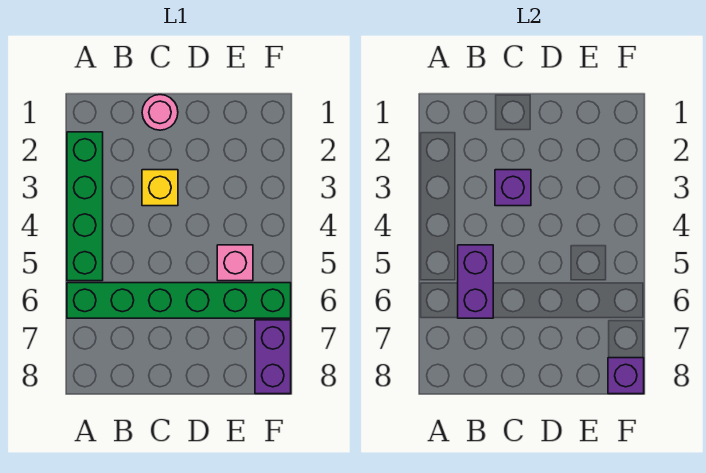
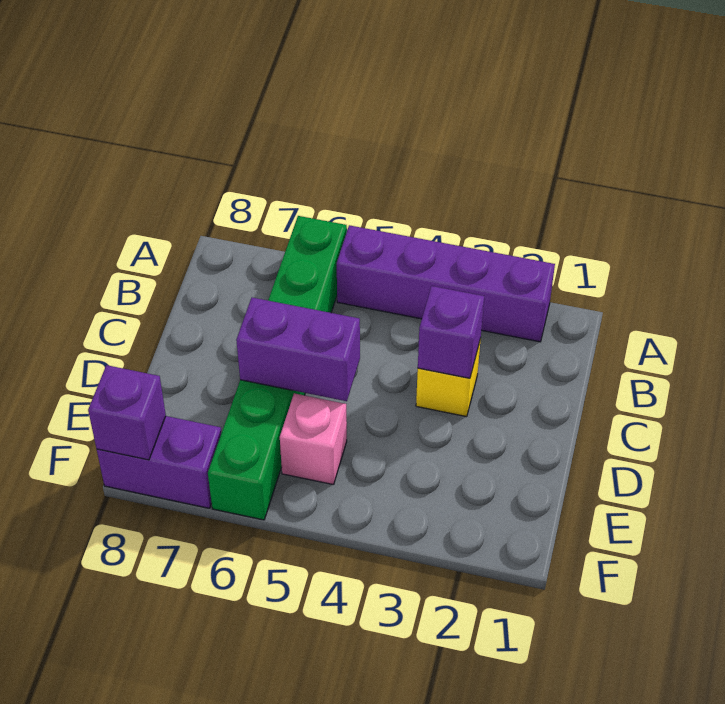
green brick A2:A5 level 1 -> purple brick A2:A5 level 1
purple brick B5:B6 level 2 -> purple brick D5:D6 level 2
pink round brick C1 level 1 -> none

